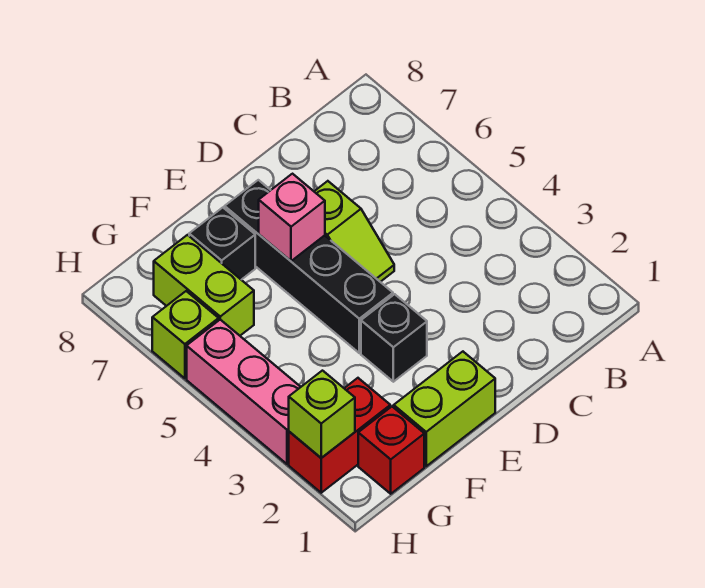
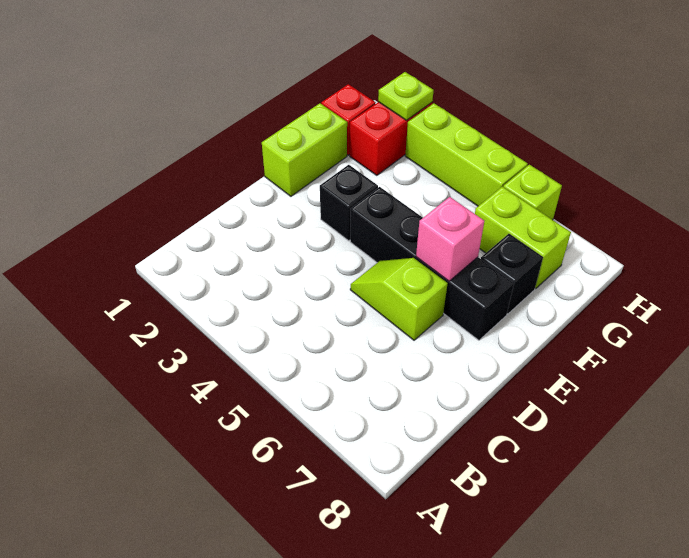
lime brick H2 level 2 -> lime plate H2 level 2
pink brick H3:H5 level 1 -> lime brick H3:H5 level 1

